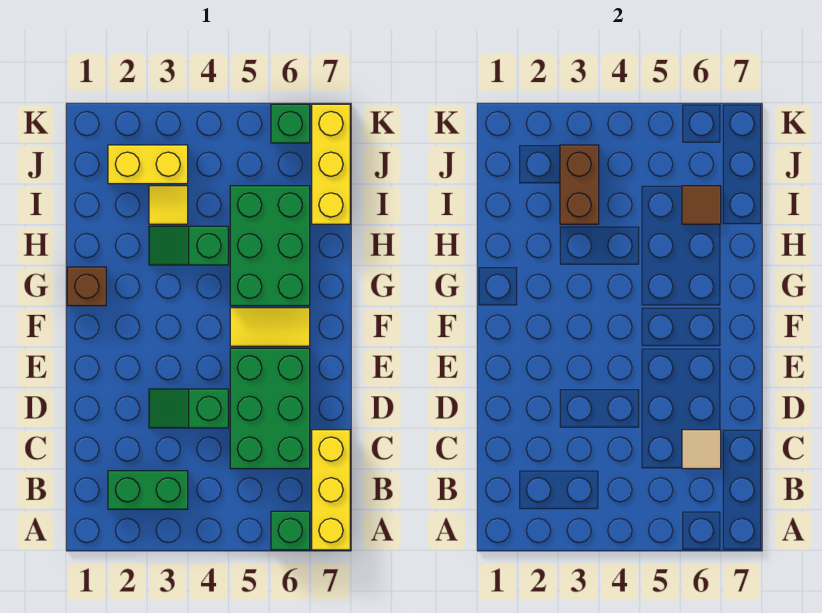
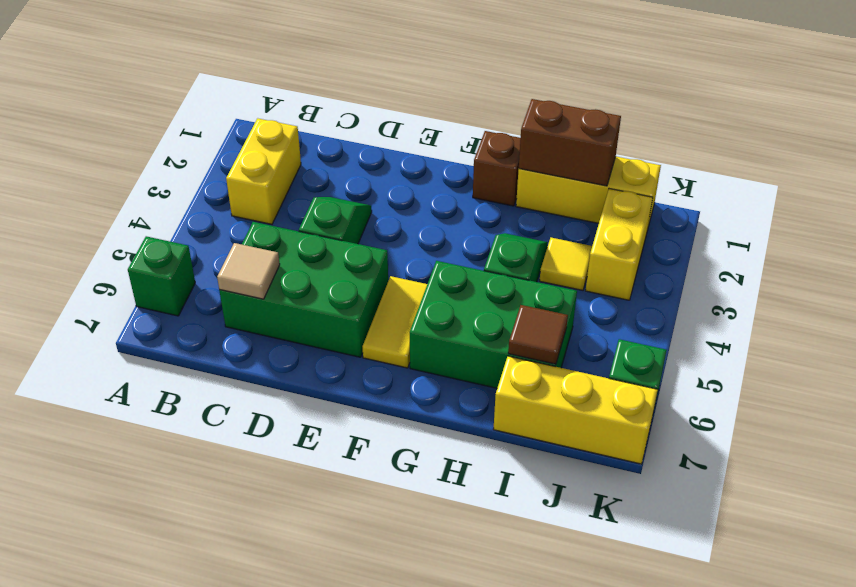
yellow brick A7:C7 level 1 -> yellow brick H1:J1 level 1
green brick B2:B3 level 1 -> yellow brick B2:B3 level 1
brown brick I3:J3 level 2 -> brown brick H1:I1 level 2

